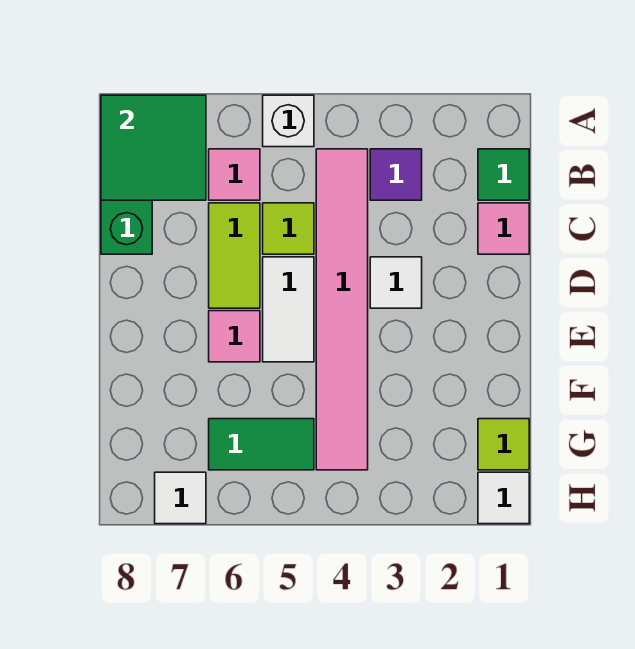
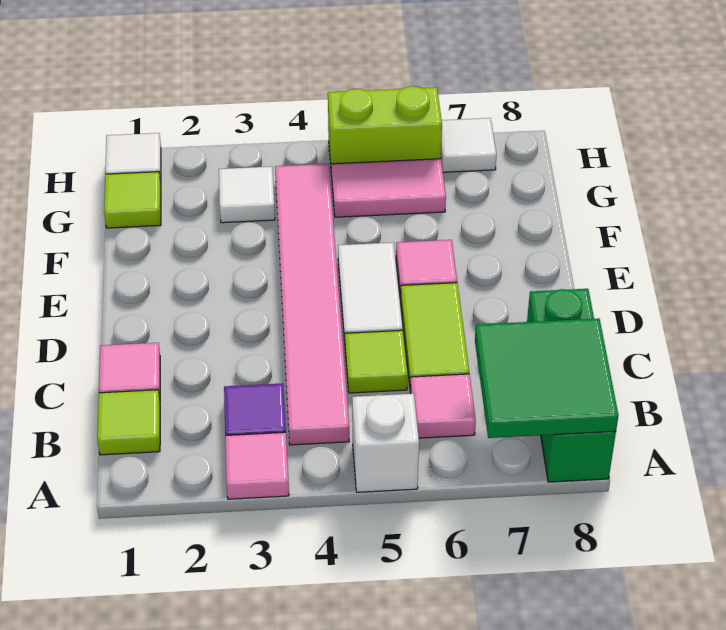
none -> pink tile A3 level 1
green tile B1 level 1 -> lime tile B1 level 1
white tile D3 level 1 -> white tile G3 level 1
green tile G5:G6 level 1 -> pink tile G5:G6 level 1
none -> lime brick H5:H6 level 1

